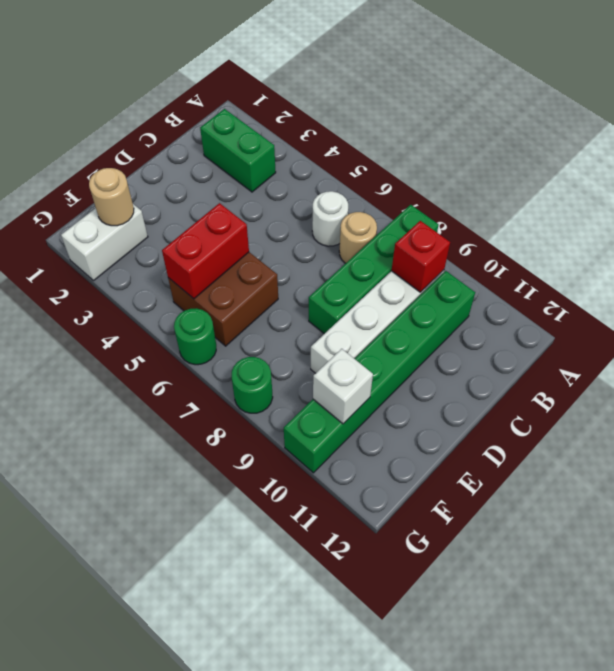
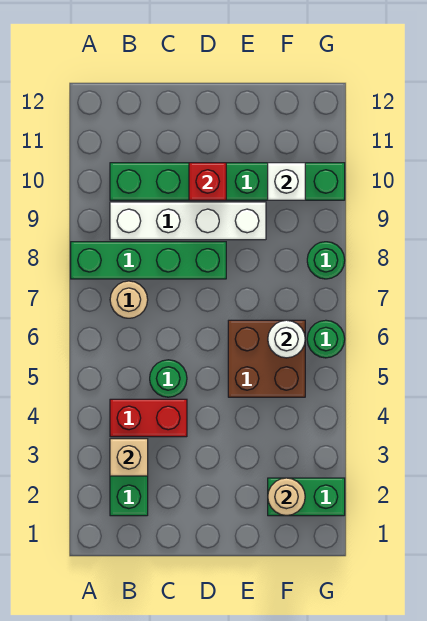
none -> tan brick B3 level 2
white round brick B6 level 1 -> white round brick F6 level 2
red brick B9 level 2 -> red brick D10 level 2
none -> green round brick C5 level 1
red brick E5:F5 level 2 -> red brick B4:C4 level 1
white brick F2:G2 level 1 -> green brick F2:G2 level 1

